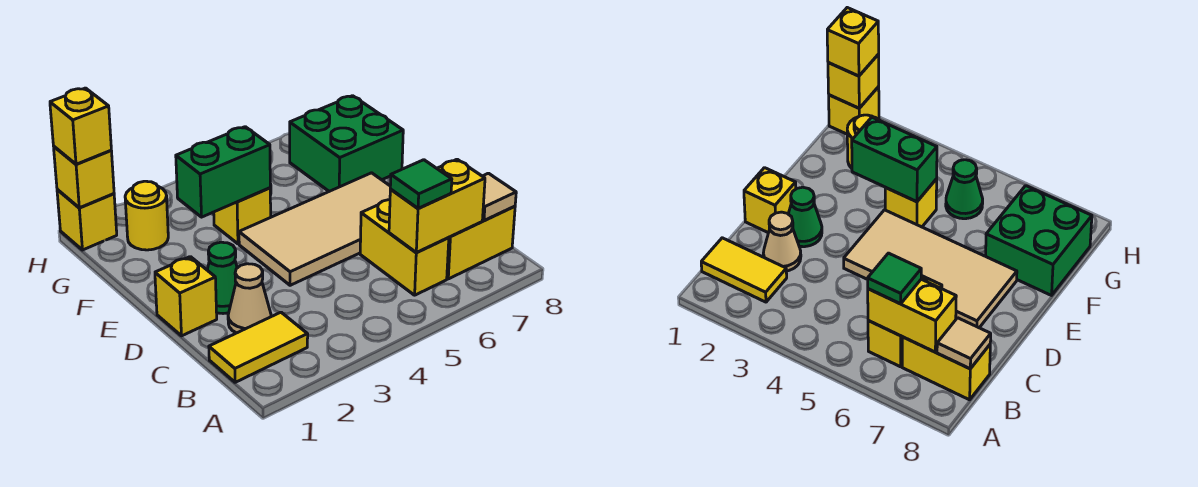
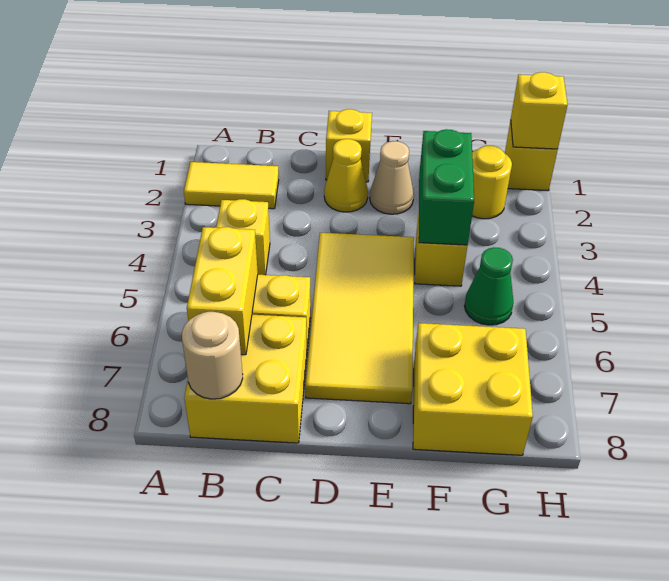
yellow tile B1:B2 level 1 -> yellow tile A2:B2 level 1
green tile B6 level 3 -> none
yellow brick B7:B8 level 1 -> yellow brick B7:C8 level 1
tan tile B8 level 2 -> tan round brick B8 level 2
tan cone C2 level 1 -> tan cone E2 level 1
green cone D2 level 1 -> yellow cone D2 level 1
tan tile D4:E7 level 1 -> yellow tile D4:E7 level 1
green brick F7:G8 level 1 -> yellow brick F7:G8 level 1
yellow brick H1 level 3 -> yellow brick B4 level 1

